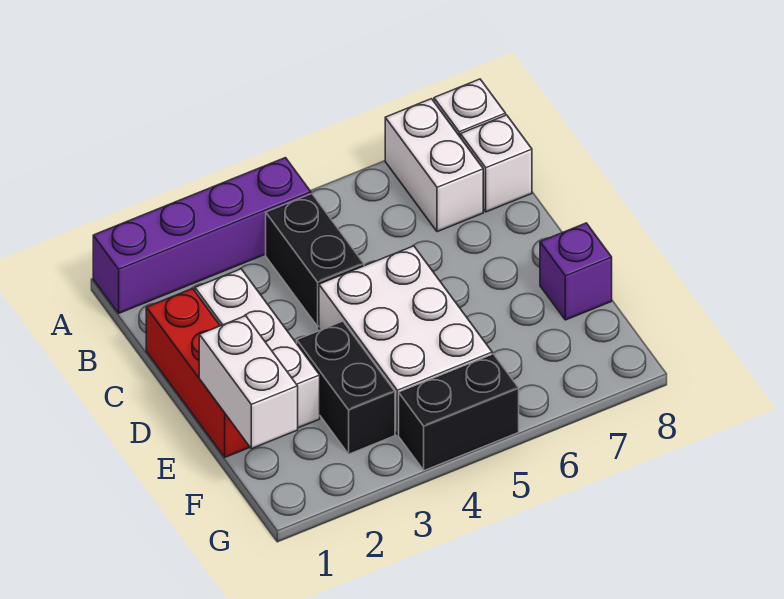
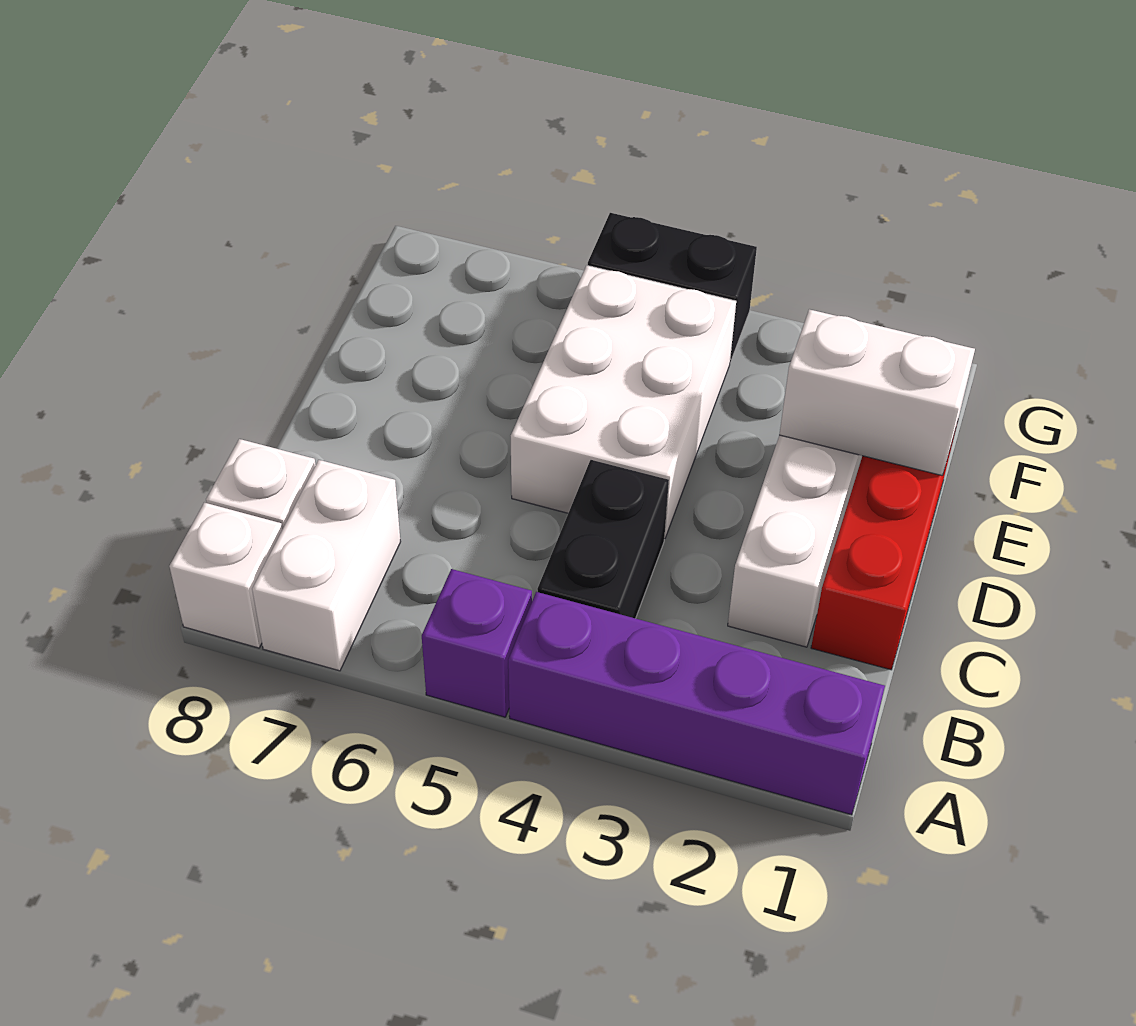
white brick E1:F1 level 2 -> white brick E1:E2 level 2
black brick E3:F3 level 1 -> none
purple brick E8 level 1 -> purple brick A5 level 1

